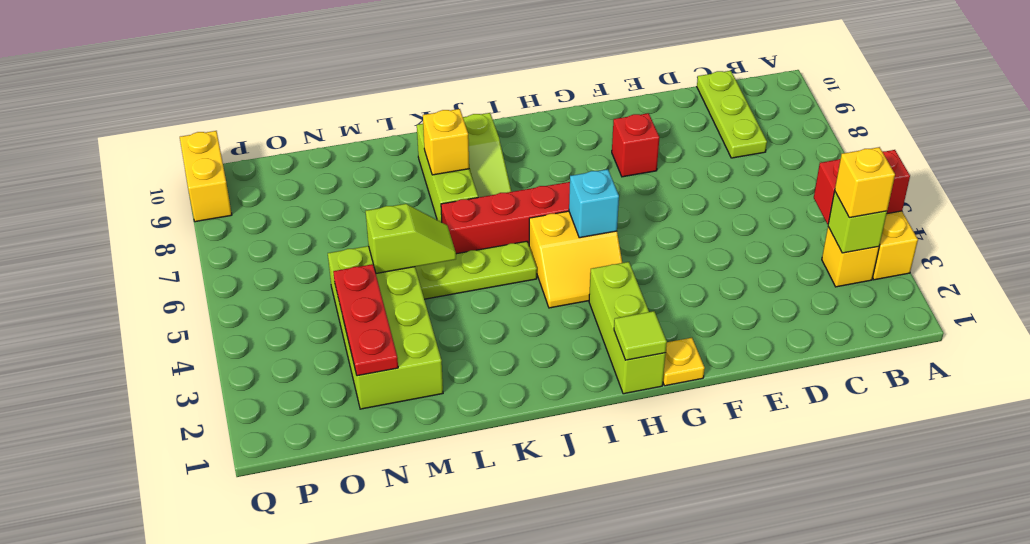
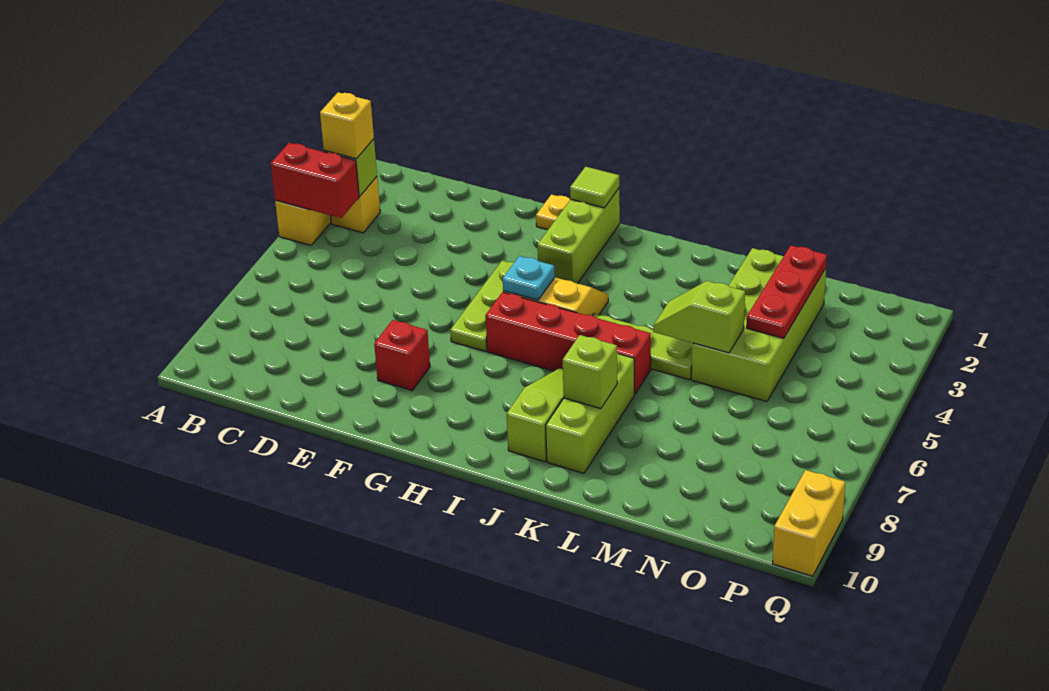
lime plate C8:C10 level 1 -> lime plate G4:G6 level 1
cyan brick H5 level 2 -> cyan plate H5 level 2
yellow brick K8 level 2 -> lime brick K8 level 2

